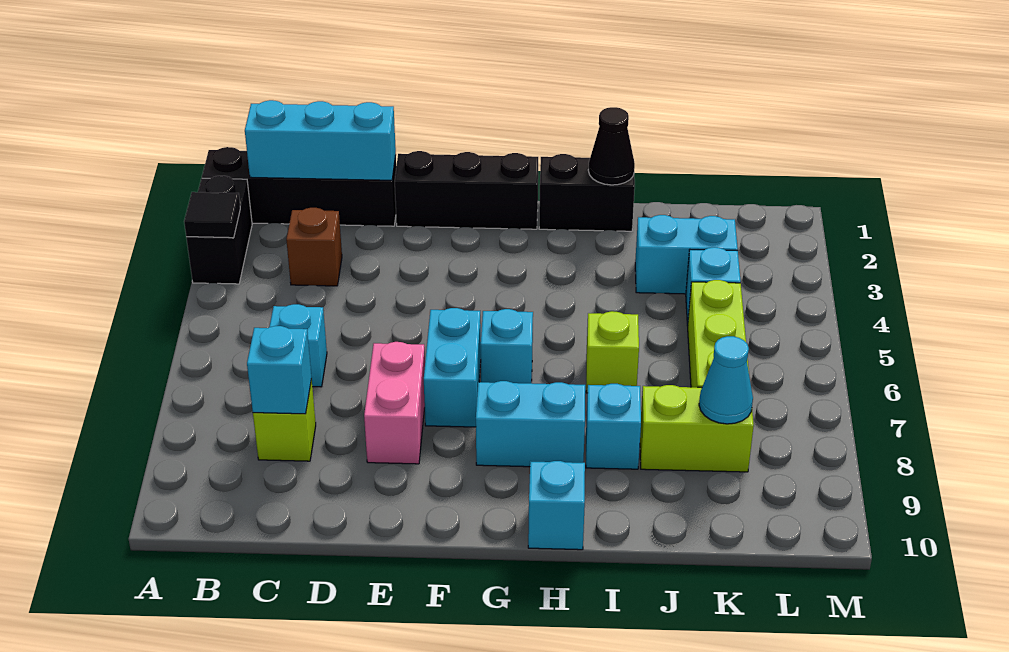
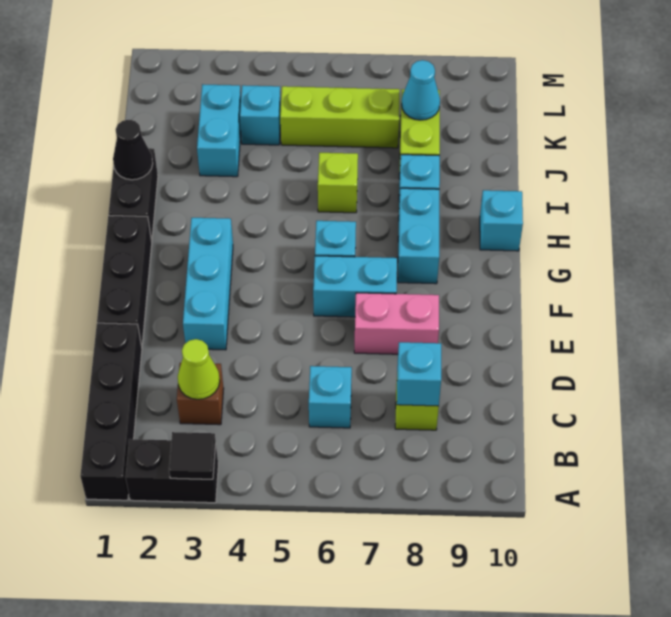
cyan brick B1:D1 level 2 -> cyan brick E3:G3 level 1
none -> lime cone C3 level 2

